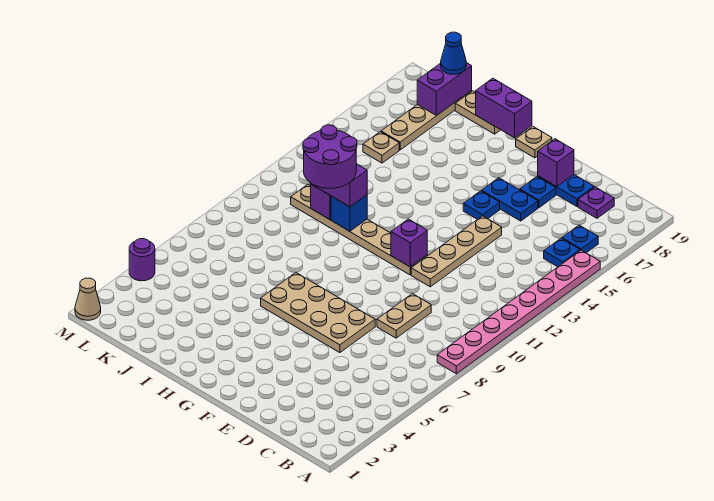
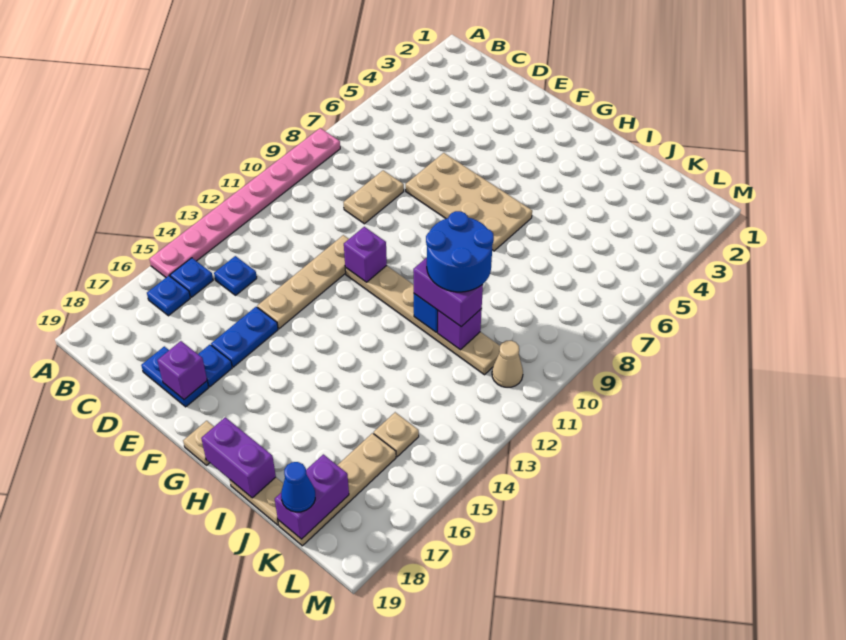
purple plate C18 level 1 -> none
blue plate E16:F16 level 1 -> blue plate E15:E16 level 1
blue plate F15 level 1 -> blue plate C14 level 1
purple round brick I10:J11 level 4 -> blue round brick I10:J11 level 4
tan cone M1 level 1 -> tan cone L11 level 1
purple round brick M4 level 1 -> none

